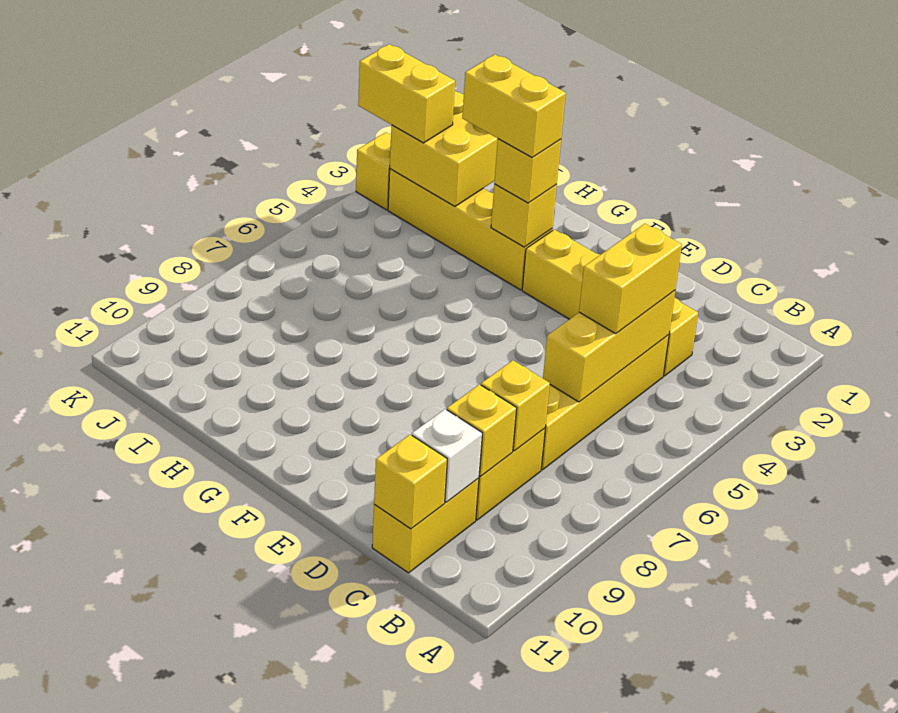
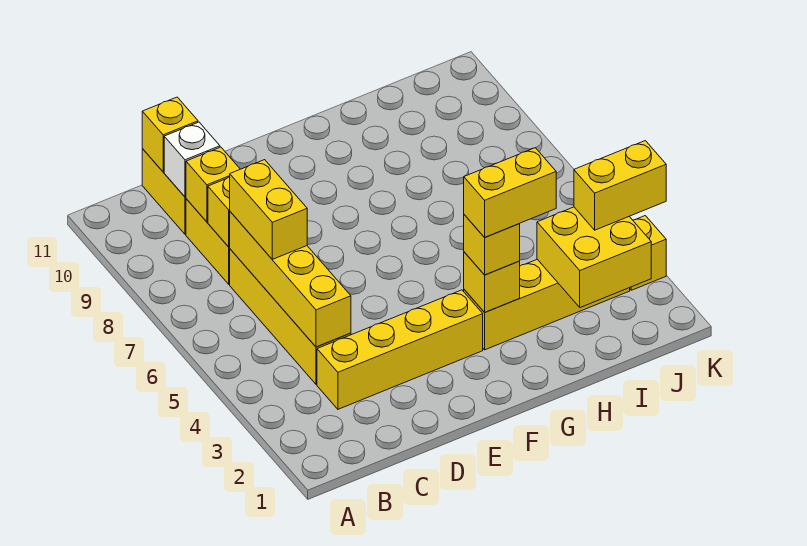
yellow brick C4:C6 level 2 -> yellow brick C4:C7 level 2
yellow brick C4:C5 level 3 -> yellow brick C6:C7 level 3

